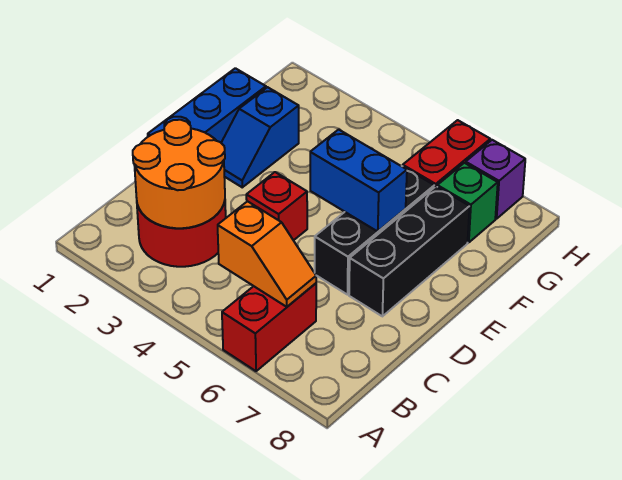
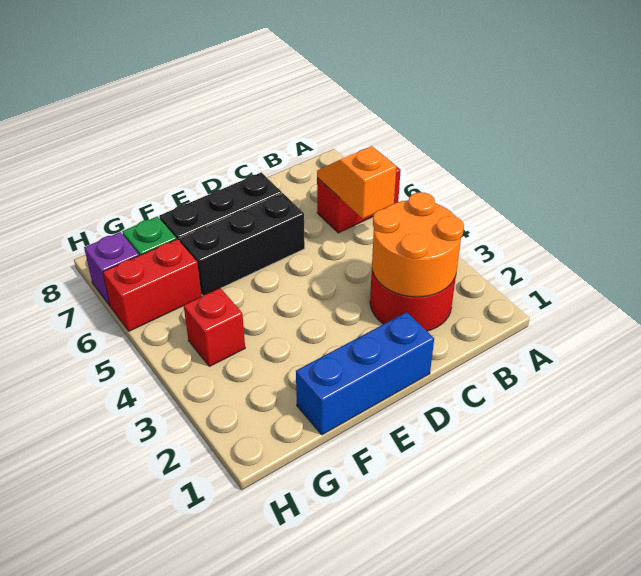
red brick D4 level 1 -> red brick G4 level 1
blue slope E2:F2 level 1 top F -> none
blue brick E5:E6 level 2 -> none

